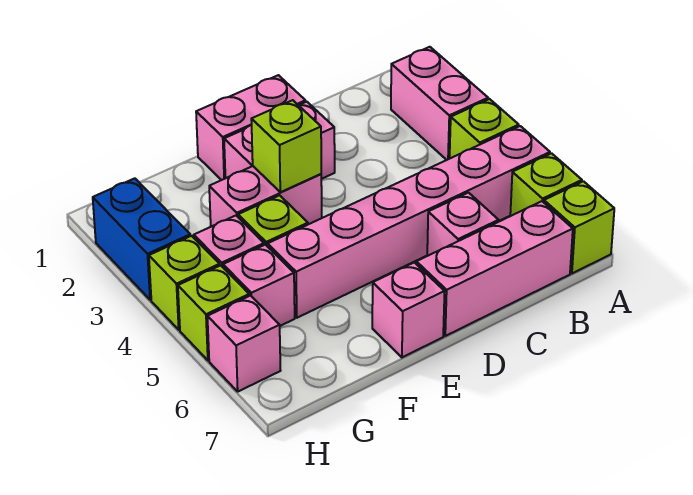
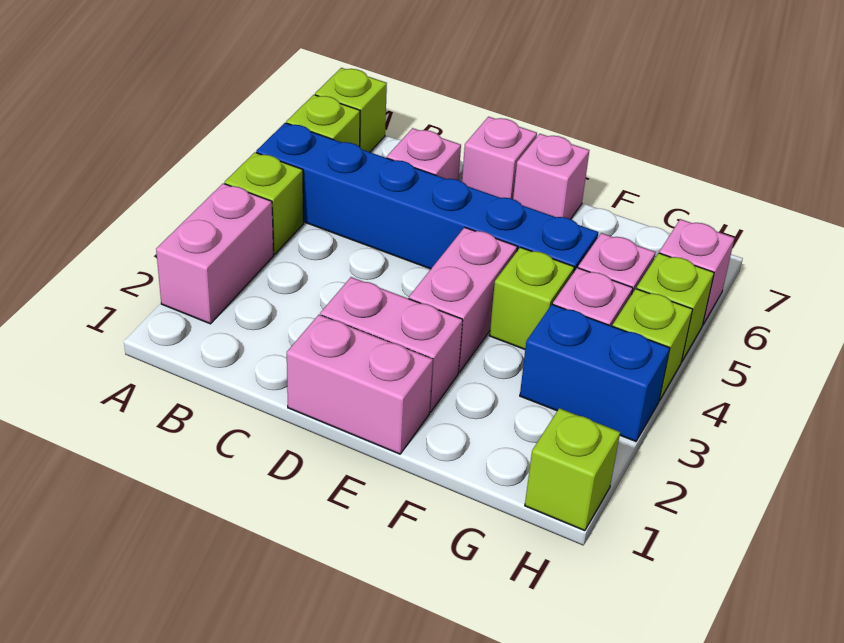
pink brick A5:F5 level 1 -> blue brick A5:F5 level 1
pink brick B7:D7 level 1 -> pink brick D7 level 1
pink brick E3:F3 level 1 -> pink brick E3:E4 level 1
lime brick E3 level 2 -> lime brick H1 level 1
blue brick H2:H3 level 1 -> blue brick G3:H3 level 1

